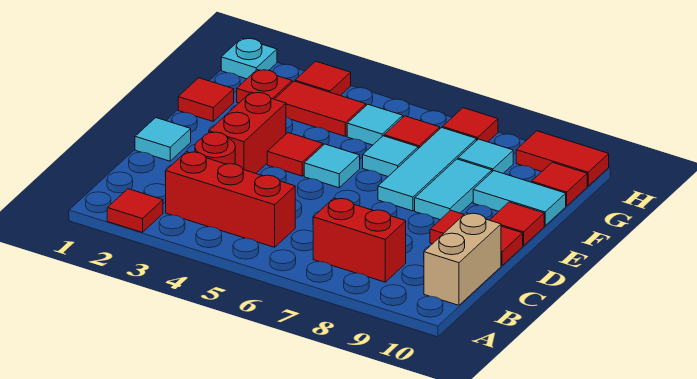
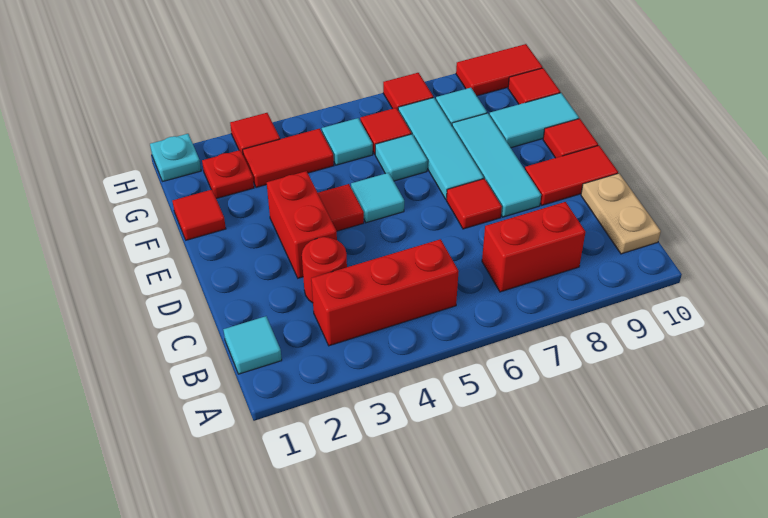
red tile A2 level 1 -> red tile D7 level 1
tan brick B10:C10 level 1 -> tan plate B10:C10 level 1
cyan tile D1 level 1 -> cyan tile B1 level 1
cyan tile E8:F8 level 1 -> cyan tile D8:F8 level 1

